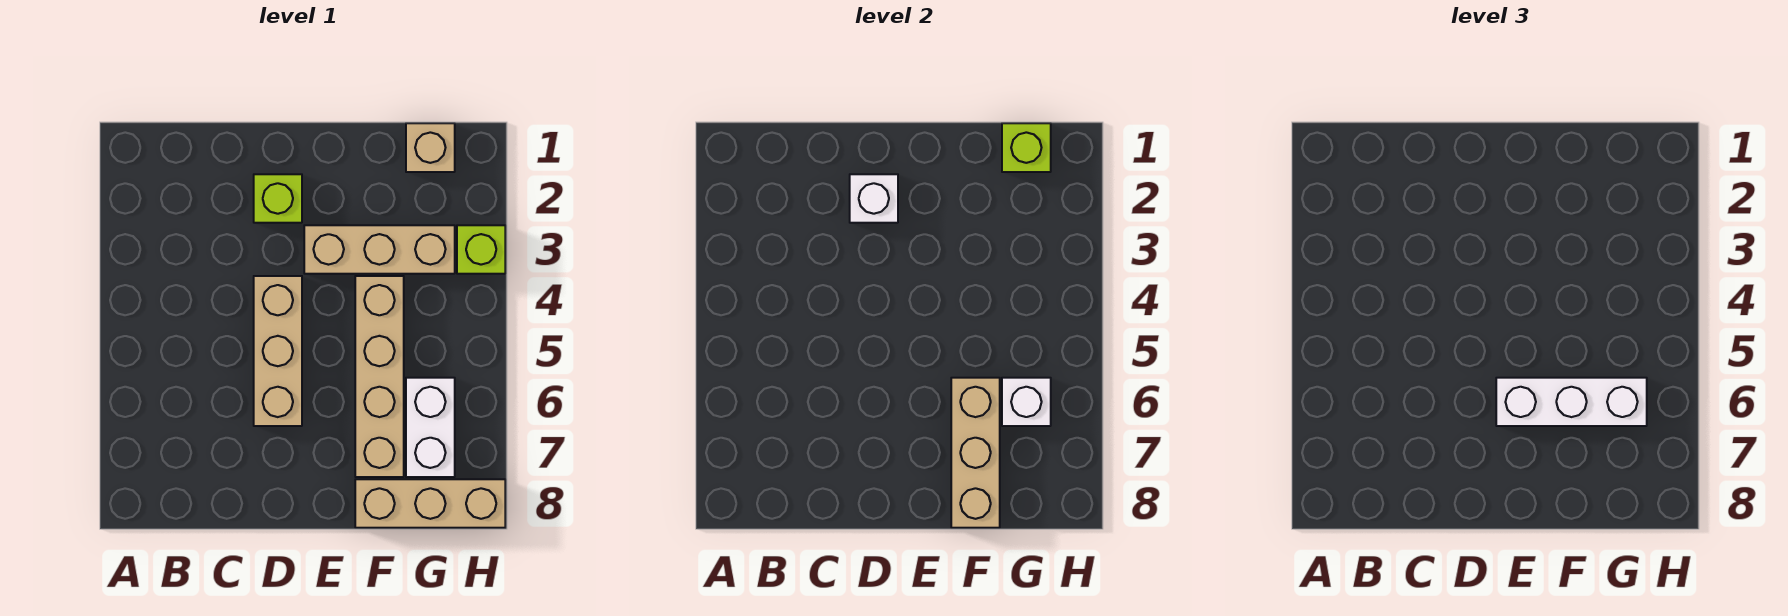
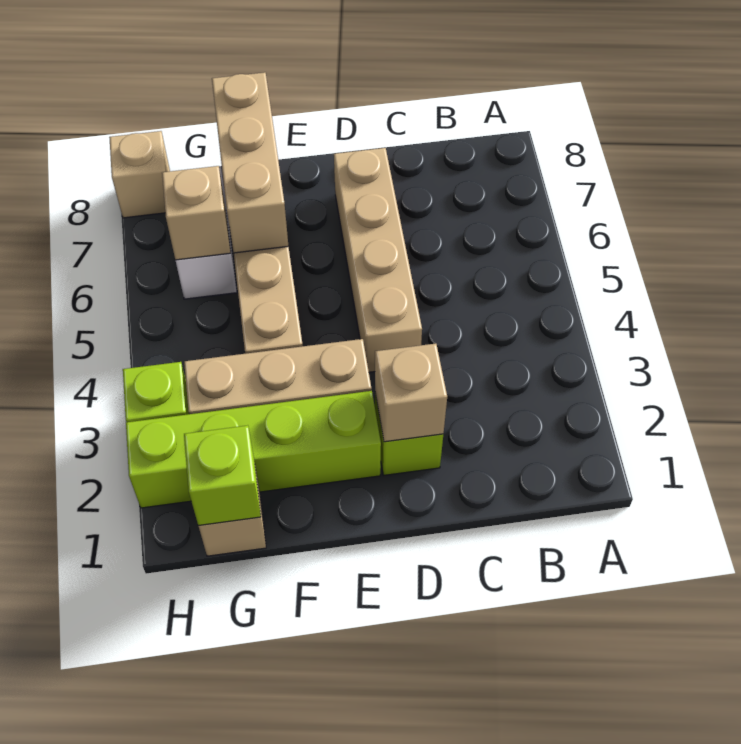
white brick D2 level 2 -> tan brick D2 level 2
tan brick D4:D6 level 1 -> tan brick D4:D7 level 1
none -> lime brick E2:H2 level 1
white brick E6:G6 level 3 -> none
tan brick F8:H8 level 1 -> tan brick H8 level 1
white brick G6 level 2 -> tan brick G6 level 2

